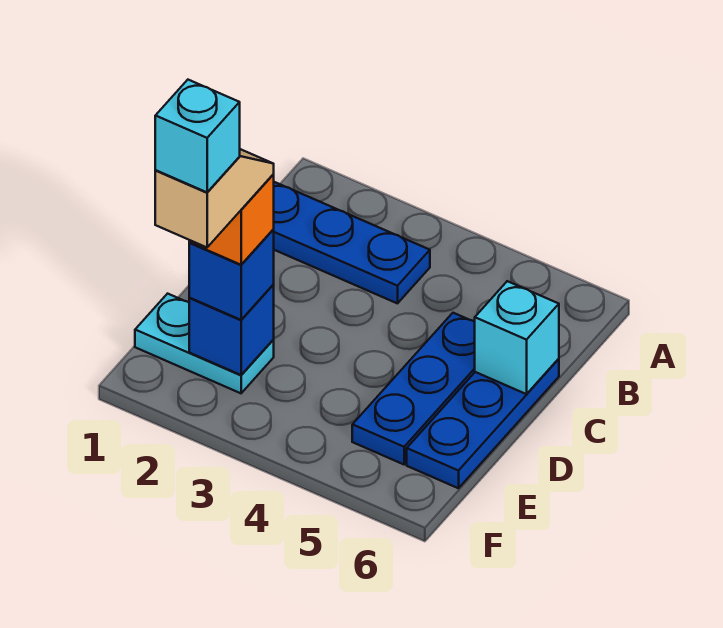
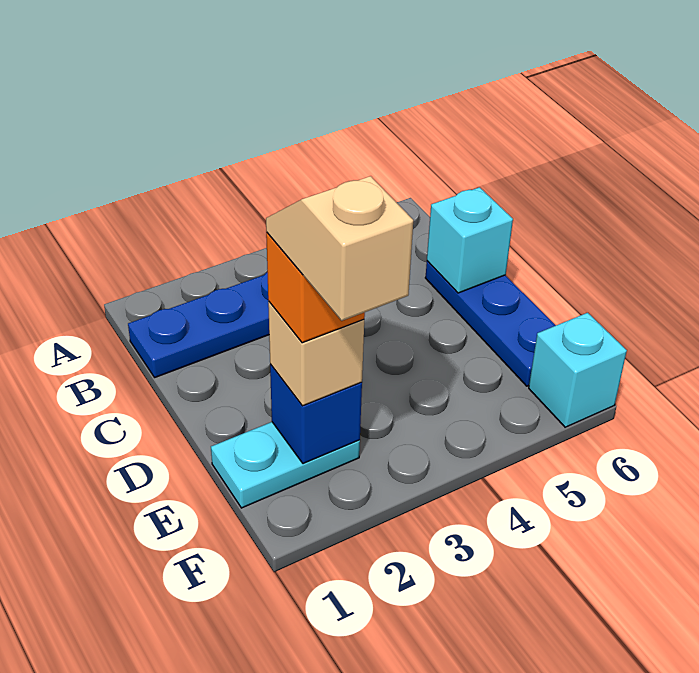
blue plate C5:E5 level 1 -> none
blue brick E2 level 3 -> tan brick E2 level 3
cyan brick F2 level 6 -> cyan brick F6 level 1

